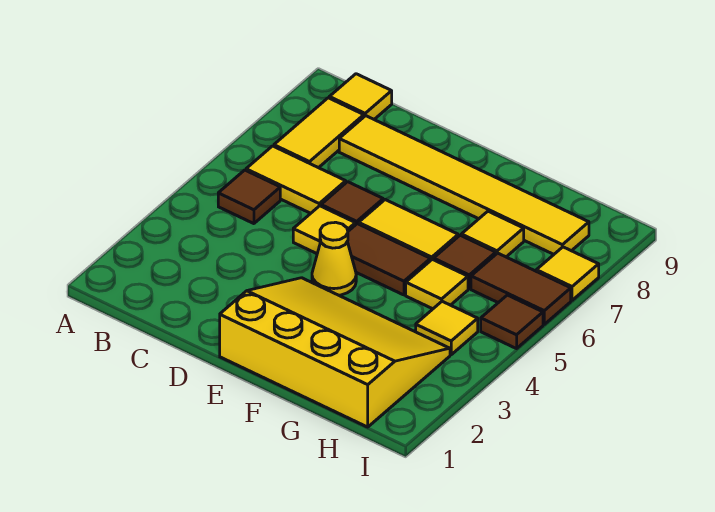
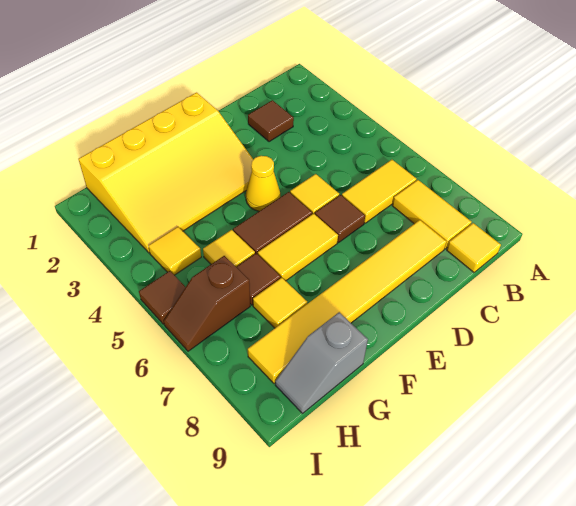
brown tile B5 level 1 -> brown tile C2 level 1
none -> grey slope G9:H9 level 1 top G
brown tile H6:I6 level 1 -> brown slope H6:I6 level 1 top H
yellow tile I7 level 1 -> none

